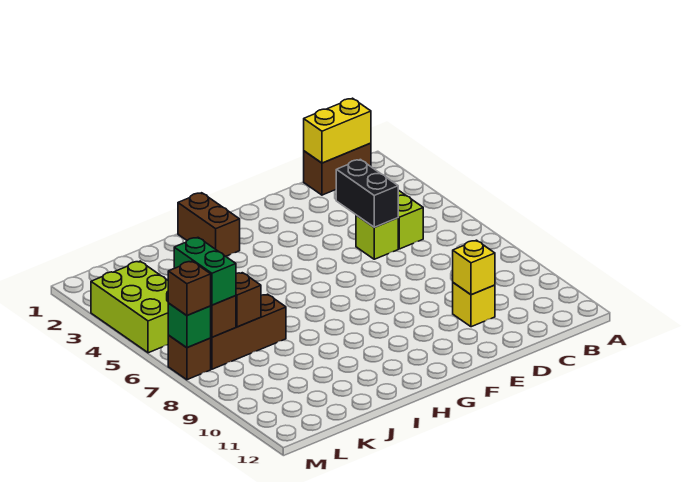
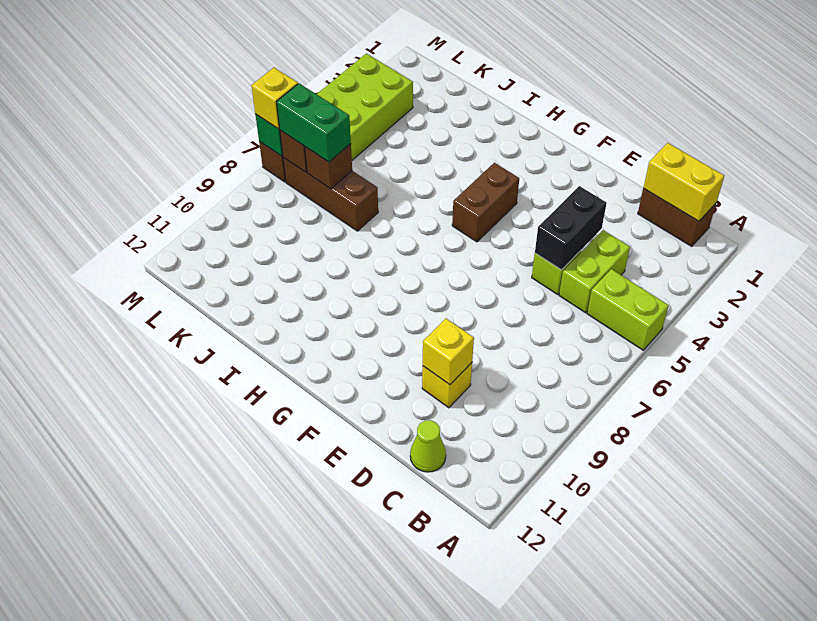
none -> lime brick A5:B5 level 1
none -> lime cone C12 level 1
brown brick H1:H2 level 1 -> brown brick G4:G5 level 1
green brick L6:L7 level 3 -> green brick K7:L7 level 3
brown brick M7 level 3 -> yellow brick M7 level 3

